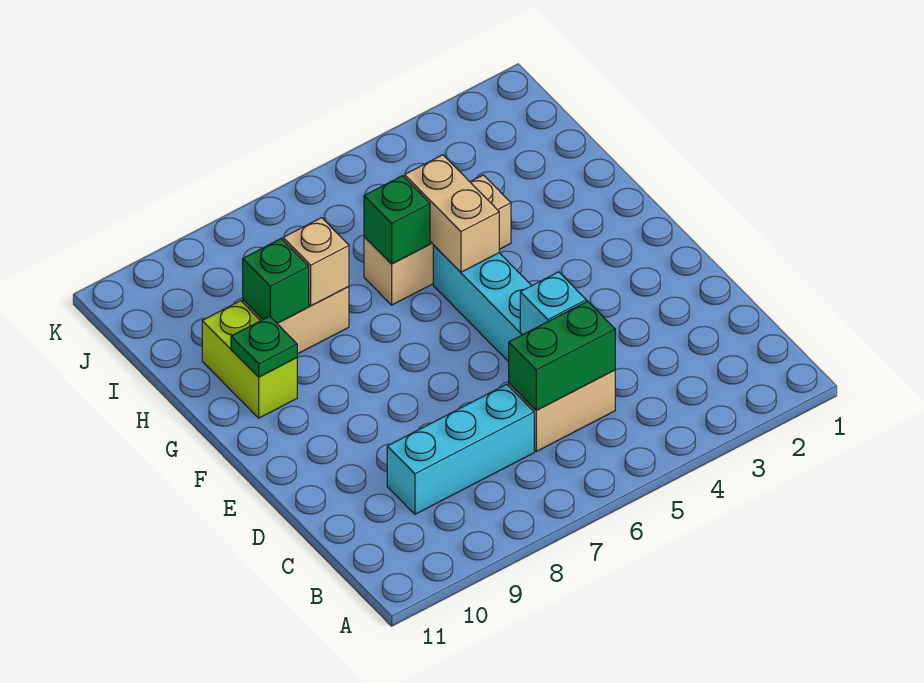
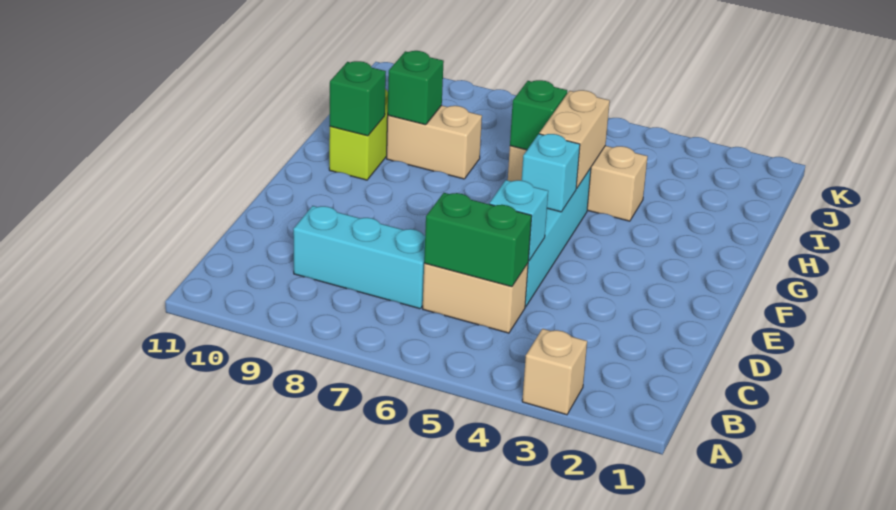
none -> cyan brick F5 level 2
green plate G10 level 2 -> green brick G10 level 2
tan brick H8 level 2 -> tan brick A3 level 1

